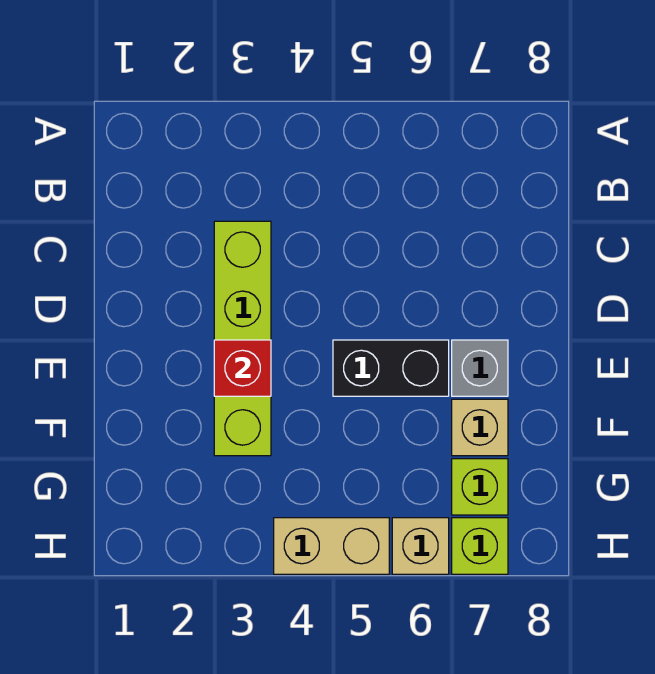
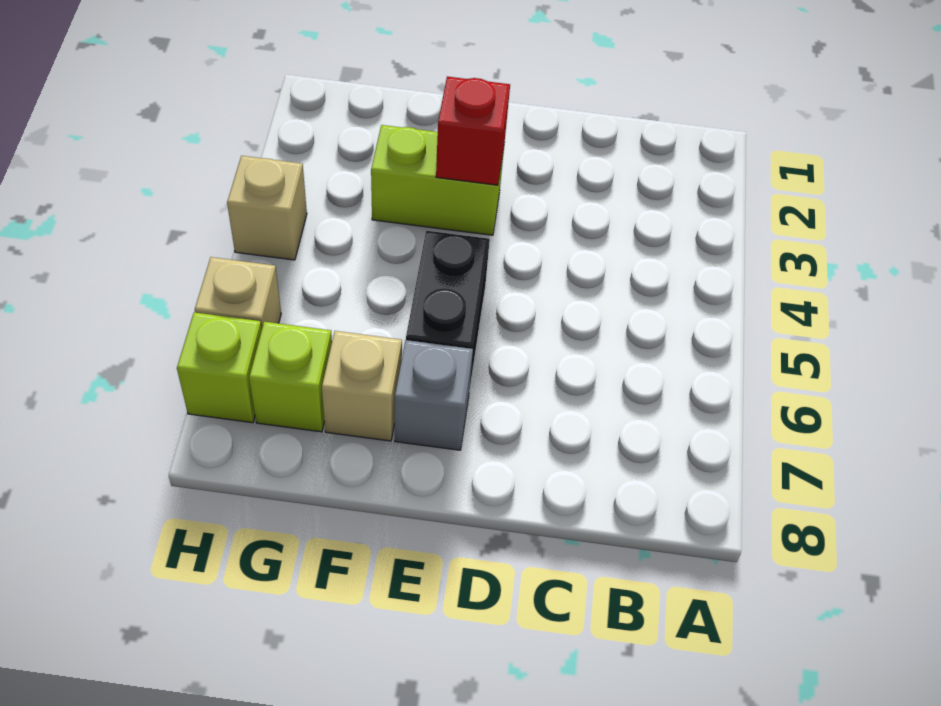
lime brick C3:F3 level 1 -> lime brick E3:F3 level 1
tan brick H4:H5 level 1 -> tan brick H4 level 1

